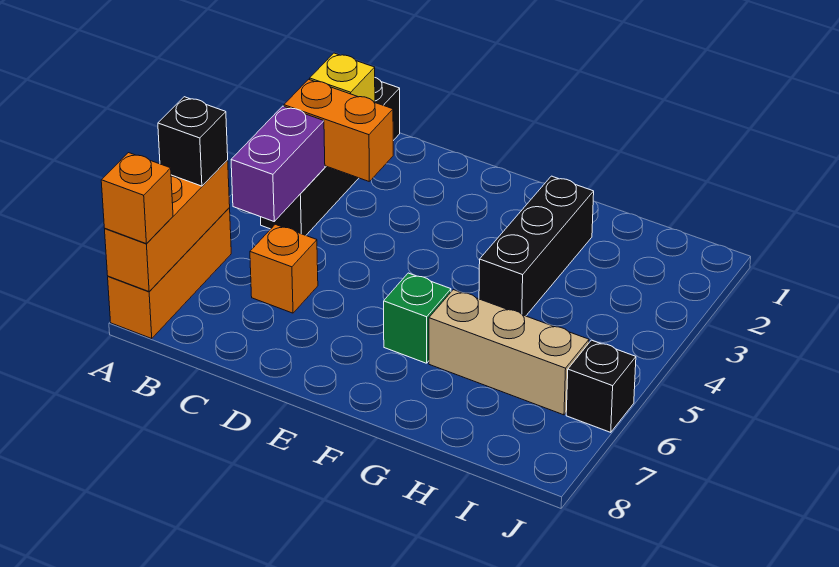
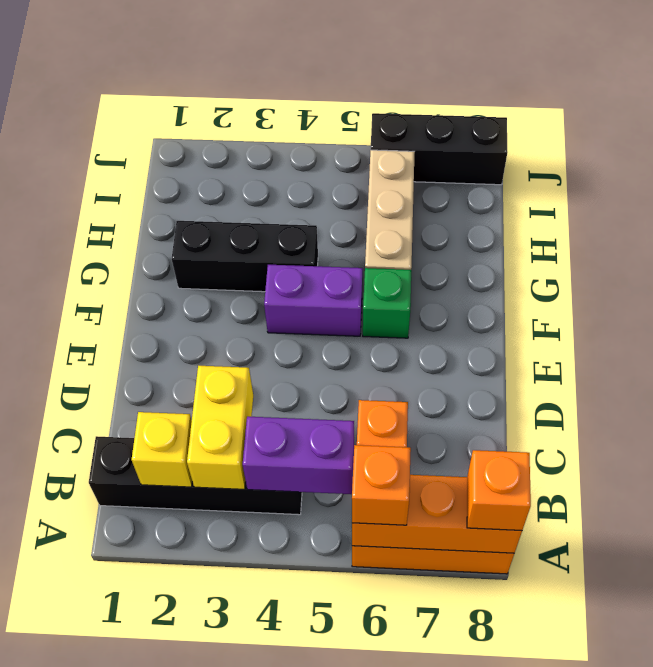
black brick A6 level 3 -> orange brick A6 level 3
orange brick B3:C3 level 2 -> yellow brick B3:C3 level 2
none -> purple brick F4:F5 level 1
black brick J6 level 1 -> black brick J6:J8 level 1

